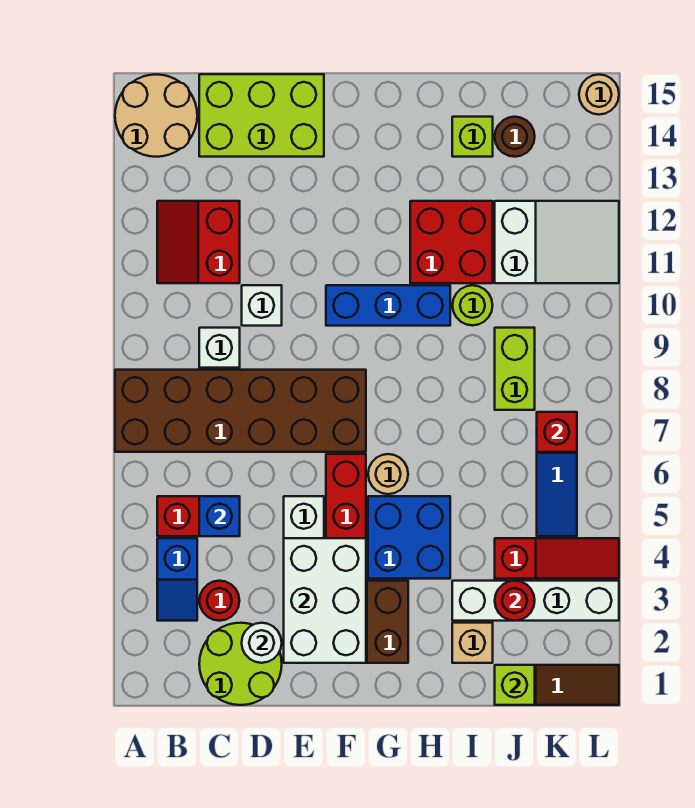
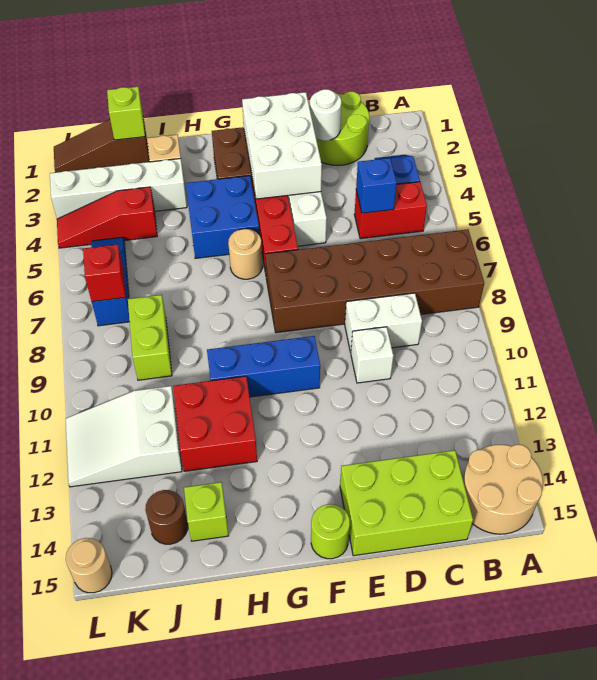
red slope B11:C12 level 1 top C -> none
red round brick C3 level 1 -> none
white brick C9 level 1 -> white brick C9:D9 level 1
lime round brick I10 level 1 -> lime round brick F15 level 1
red round brick J3 level 2 -> none

